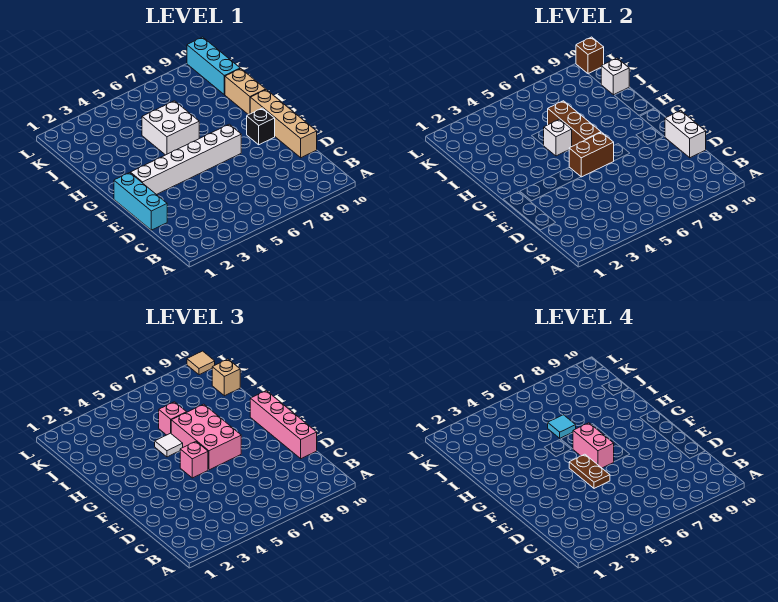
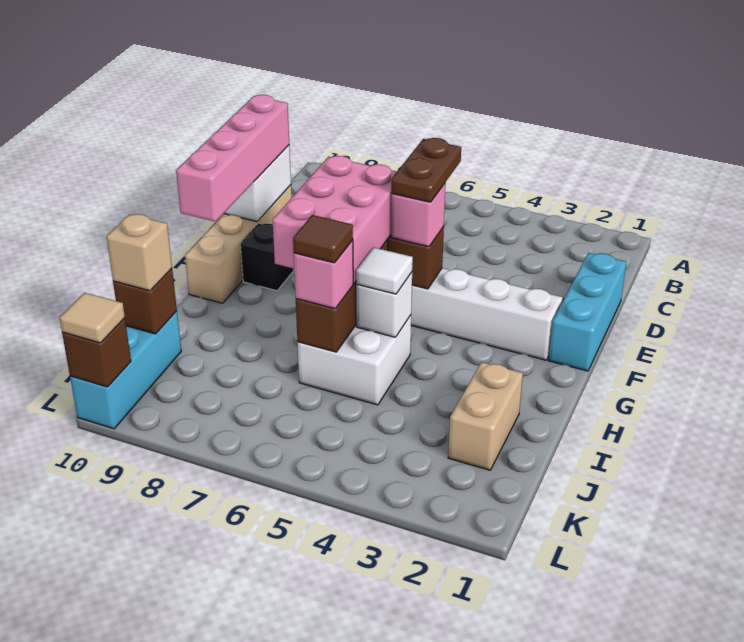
pink brick F6:G6 level 4 -> none
tan brick H10:I10 level 1 -> tan brick I2:J2 level 1
cyan tile I6 level 4 -> brown tile I6 level 4
white brick J10 level 2 -> brown brick J10 level 2

